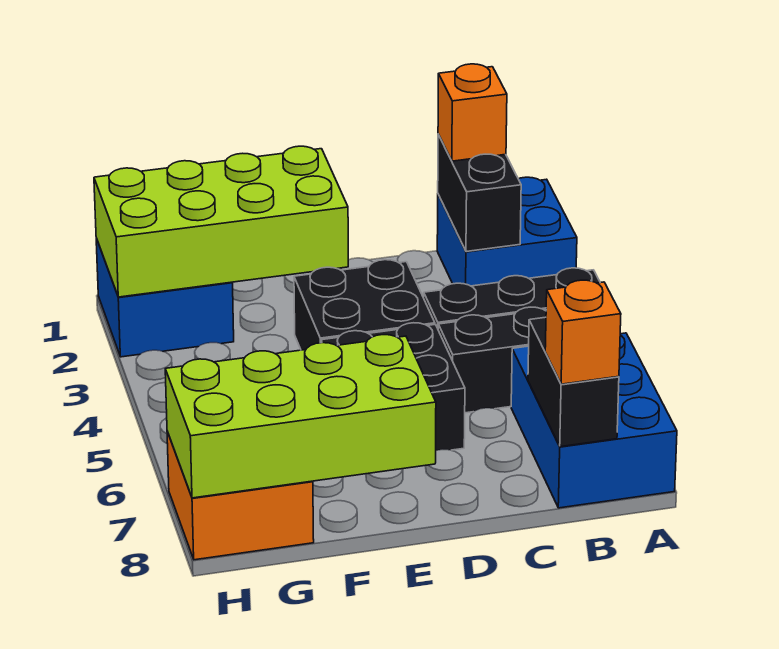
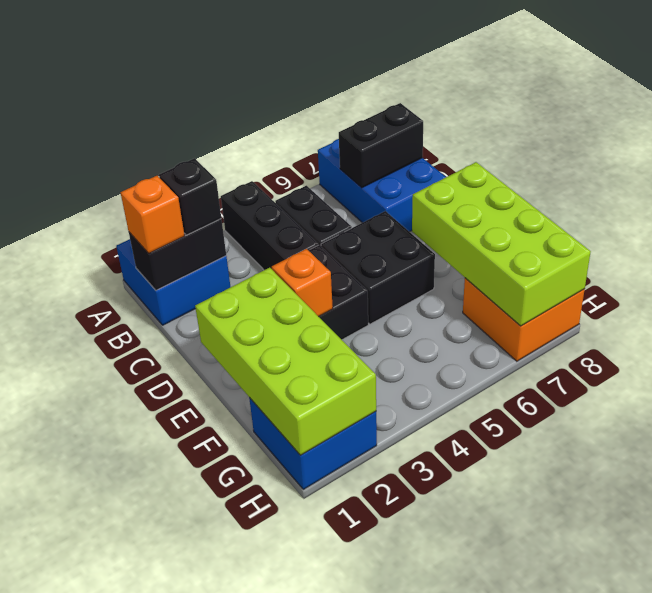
blue brick A6:B8 level 1 -> blue brick A7:C8 level 1
none -> black brick B2 level 3
orange brick B8 level 3 -> orange brick E3 level 2

